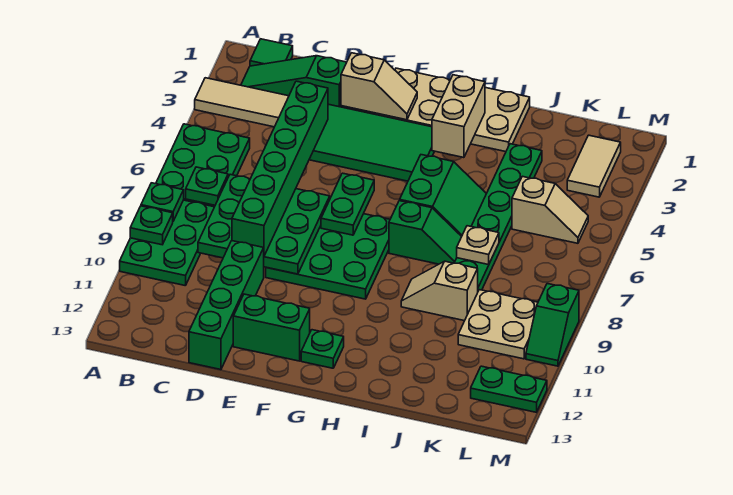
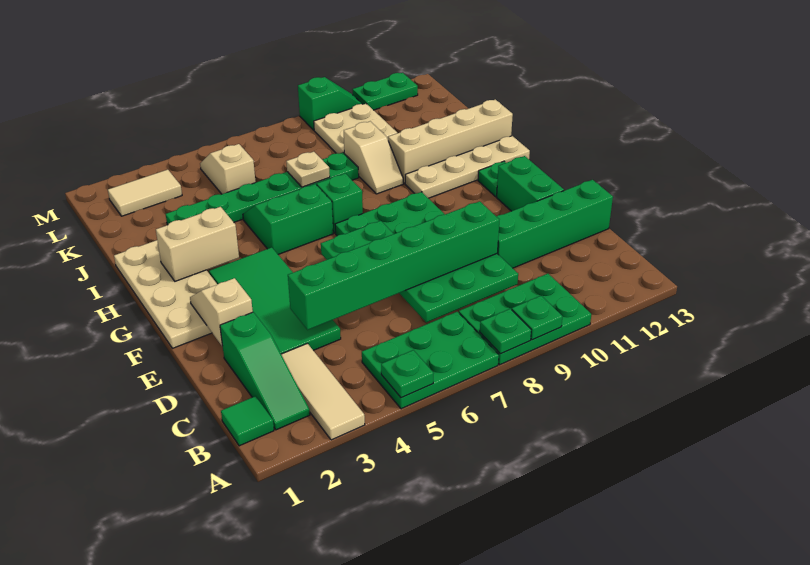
green plate B7 level 2 -> green plate A5 level 2
none -> tan plate H10:H13 level 1
none -> tan brick I10:I13 level 1
green plate L12:M12 level 1 -> green plate M11:M12 level 1

